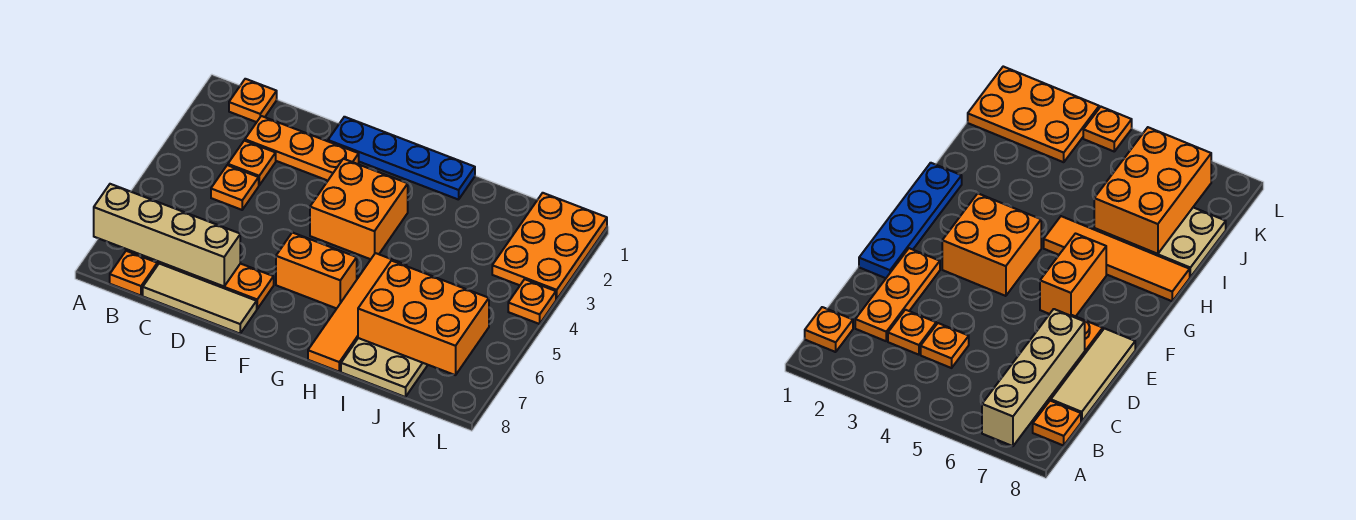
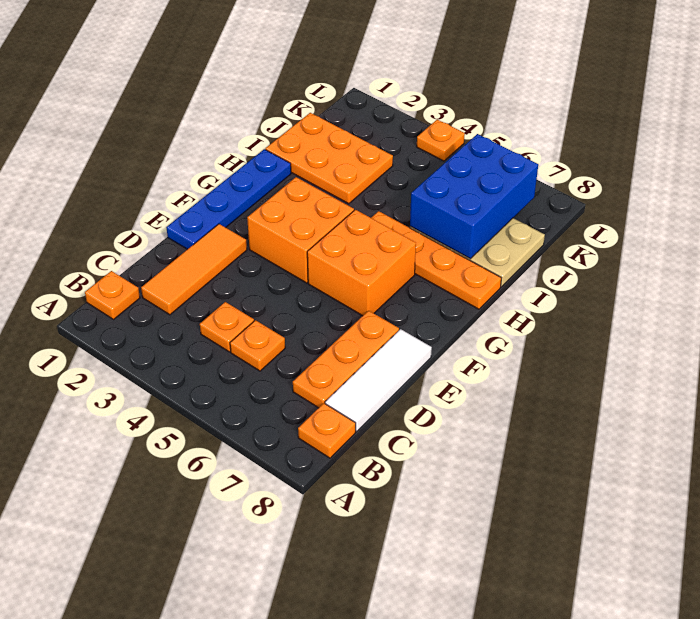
tan brick A7:D7 level 2 -> none
orange plate C2:E2 level 1 -> orange tile C2:E2 level 1
orange plate C3 level 1 -> orange plate C5 level 1
tan tile C8:E8 level 1 -> white tile C8:E8 level 1
orange brick F6:G6 level 1 -> orange brick F5:G6 level 1
orange tile H5:H8 level 1 -> orange plate H5:H8 level 1
orange brick I6:K7 level 2 -> blue brick I6:K7 level 2
orange plate K1:L3 level 1 -> orange plate I1:J3 level 1

